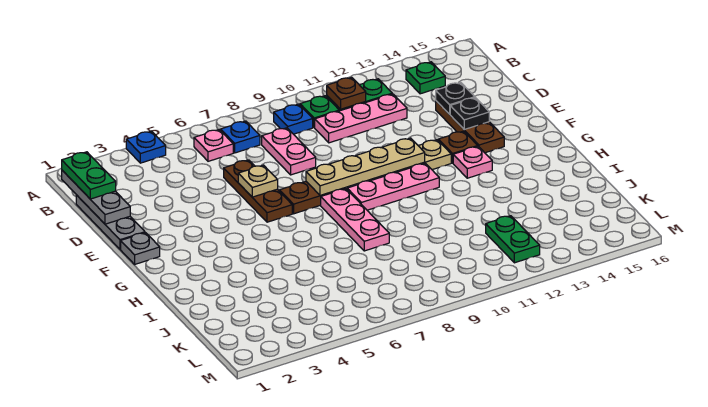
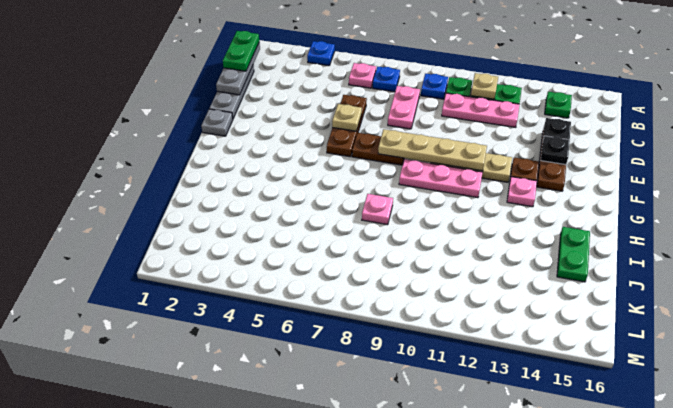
brown plate B11 level 2 -> tan plate B11 level 2
pink plate G8:I8 level 1 -> pink plate I8 level 1
green plate K12:L12 level 1 -> green plate I15:J15 level 1

